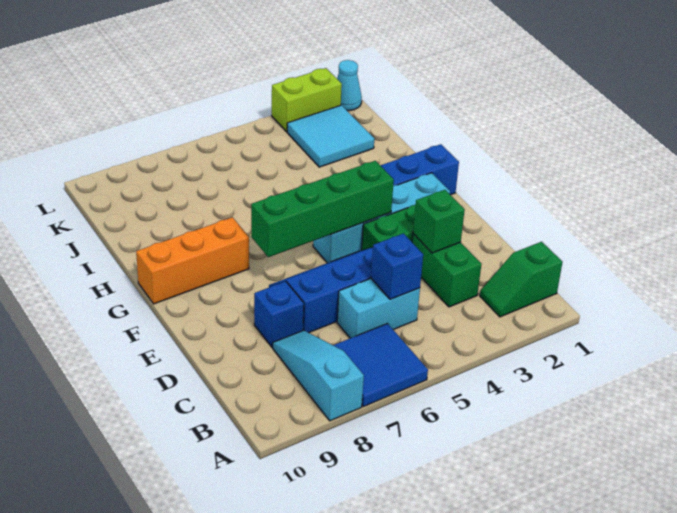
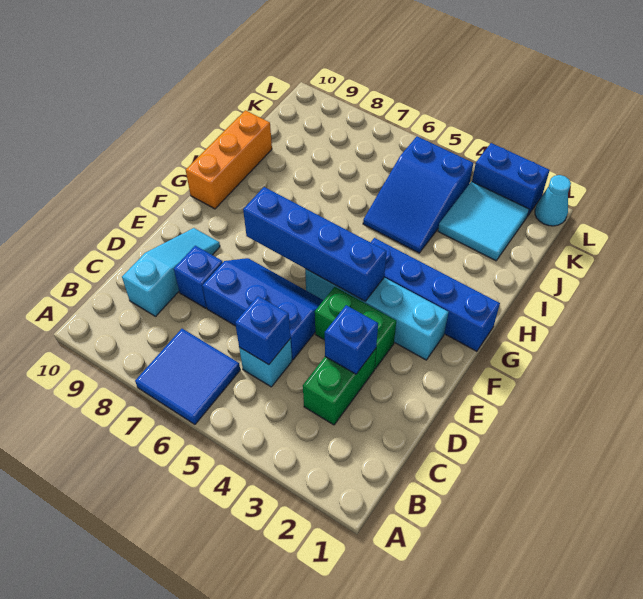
cyan slope A8:C8 level 1 top A -> cyan slope C9:E9 level 1 top C
green slope B1:B2 level 1 top 1 -> none
cyan brick C5:C6 level 1 -> cyan brick C5 level 1
green brick D3 level 2 -> blue brick D3 level 2
green brick F4:F7 level 2 -> blue brick F4:F7 level 2
orange brick G8:G10 level 1 -> orange brick G10:I10 level 1
none -> blue slope I4:K5 level 1 top K
lime brick L2:L3 level 1 -> blue brick L2:L3 level 1

